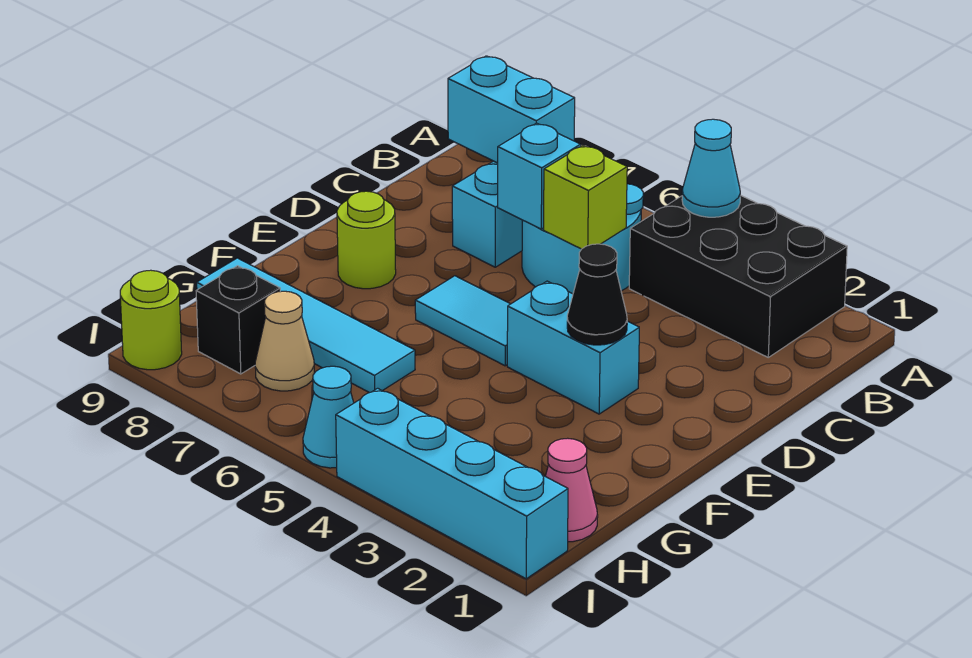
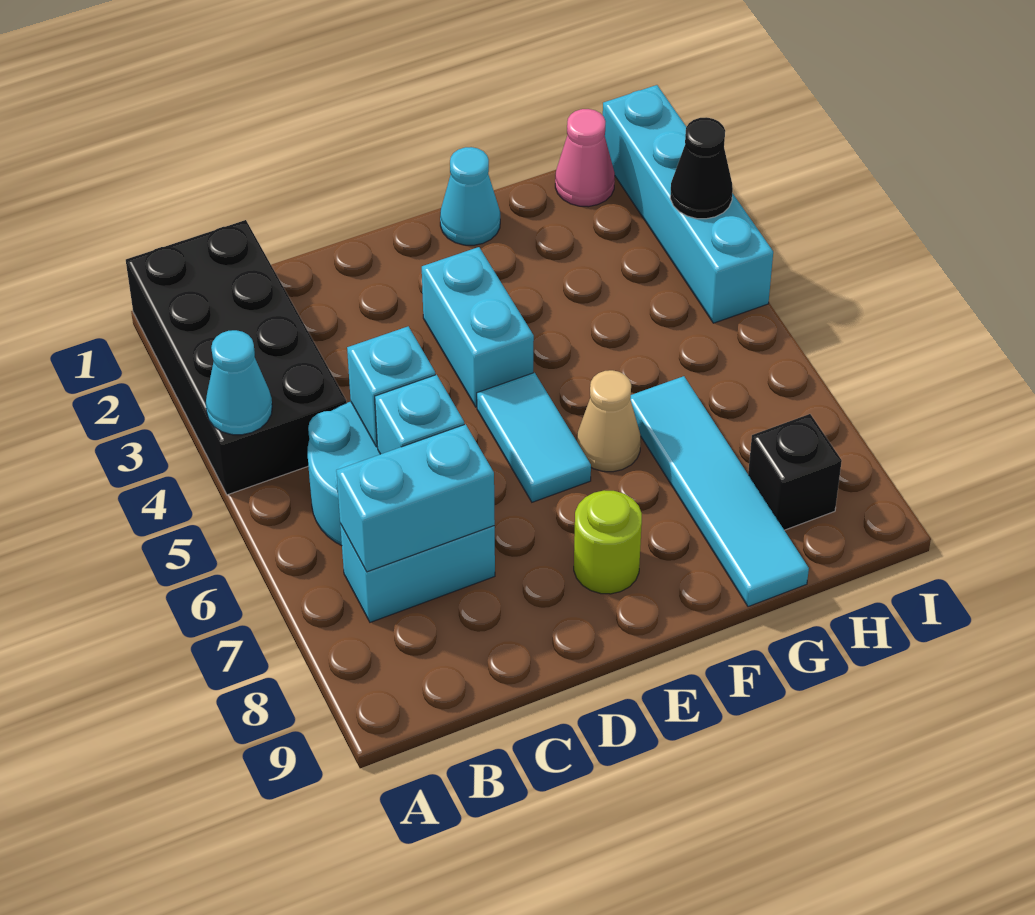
black brick A2:B4 level 1 -> black brick A1:B4 level 1
cyan brick B7:B8 level 2 -> cyan brick B7:C7 level 2
lime brick C5 level 2 -> cyan brick C5 level 2
black cone E3 level 2 -> black cone I3 level 2
tan cone H7 level 1 -> tan cone F6 level 1
cyan cone I5 level 1 -> cyan cone F1 level 1
lime round brick I9 level 1 -> none

